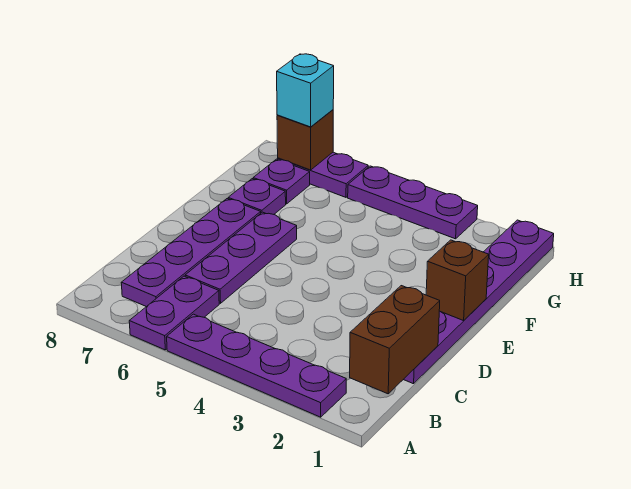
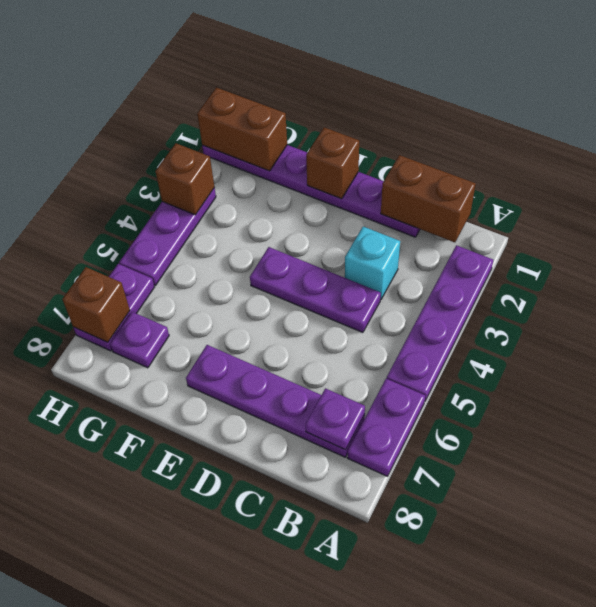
purple plate A6:B6 level 1 -> purple plate A6:A7 level 1
purple plate C6:E6 level 1 -> purple plate C4:E4 level 1
purple plate F7 level 1 -> purple plate B7 level 2
none -> brown brick G1:H1 level 2
none -> brown brick H3 level 2
cyan brick H7 level 3 -> cyan brick C3 level 1

